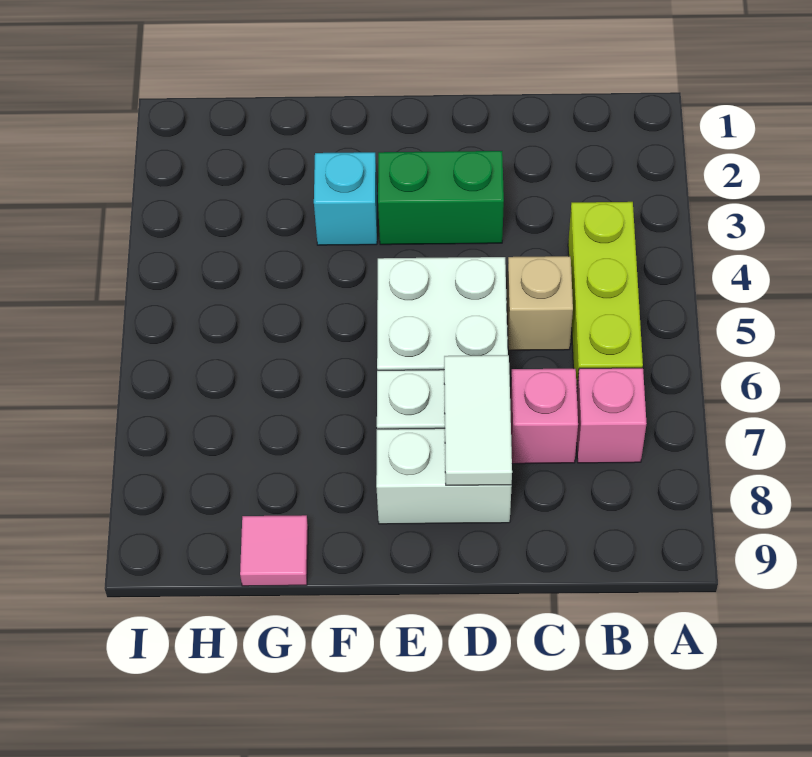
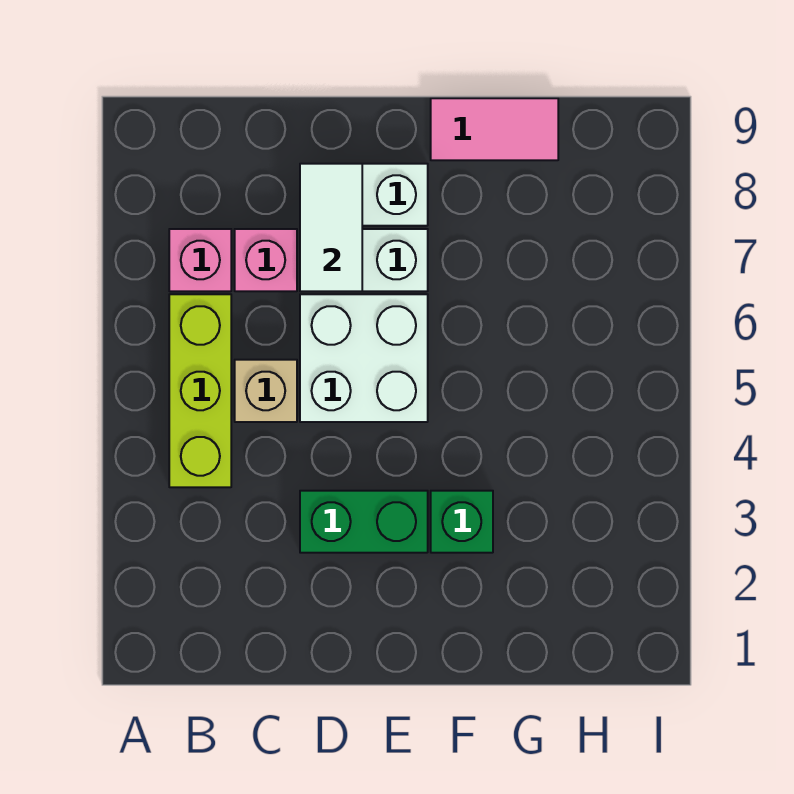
cyan brick F3 level 1 -> green brick F3 level 1
pink tile G9 level 1 -> pink tile F9:G9 level 1

